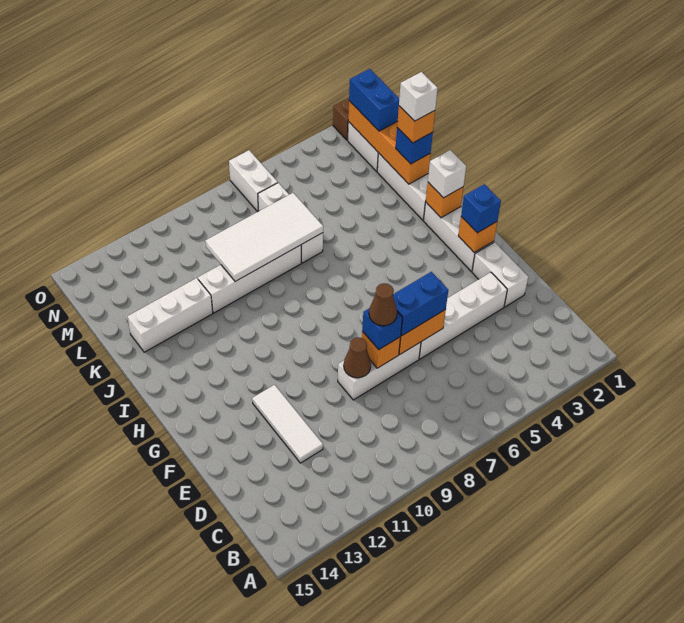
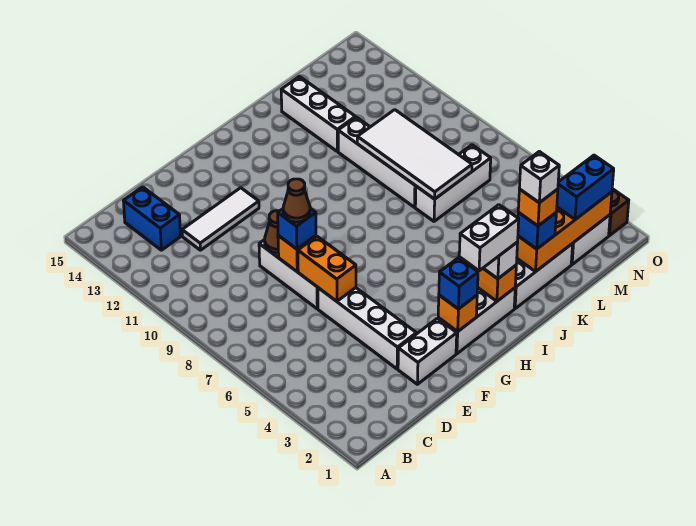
blue brick E6:E7 level 3 -> blue brick C13:C14 level 1
white brick N7:O7 level 1 -> white brick H2:I2 level 4

